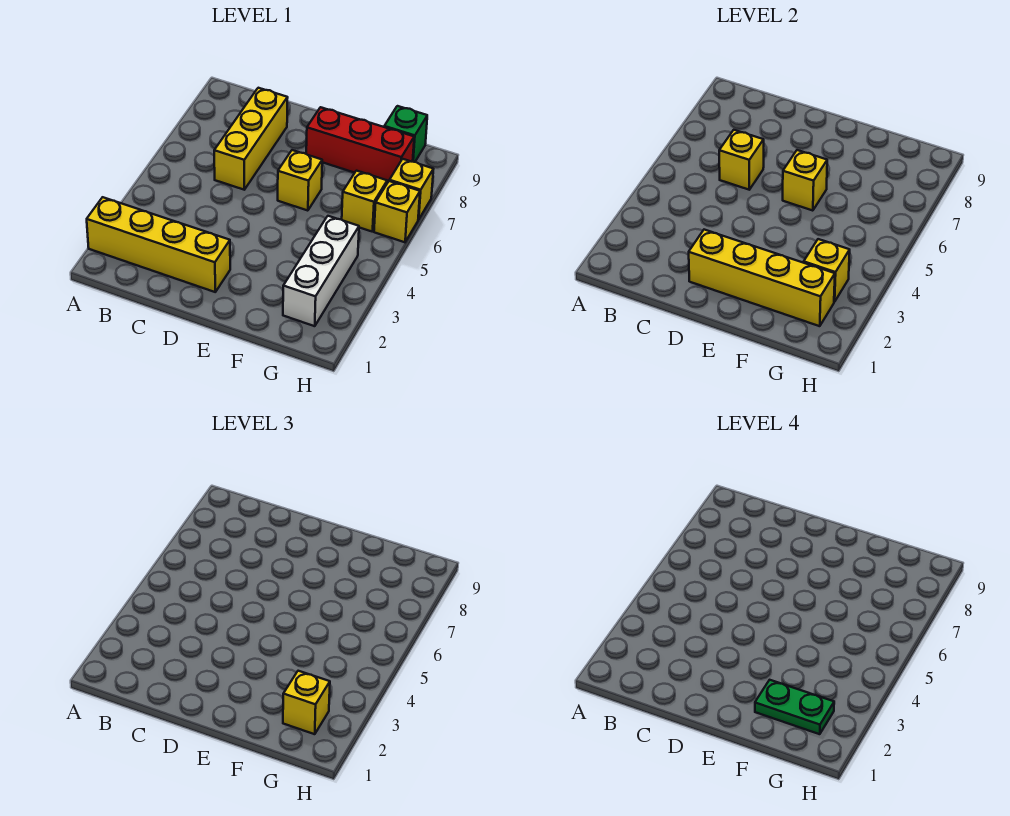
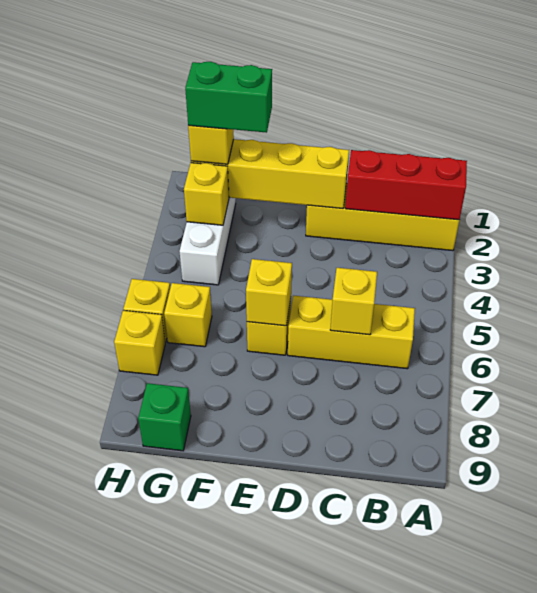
yellow brick C6:C8 level 1 -> yellow brick B6:D6 level 1
red brick E8:G8 level 1 -> red brick A2:C2 level 2
green plate F2:G2 level 4 -> green brick F2:G2 level 4

